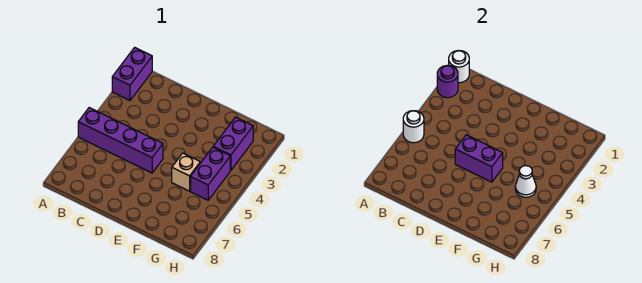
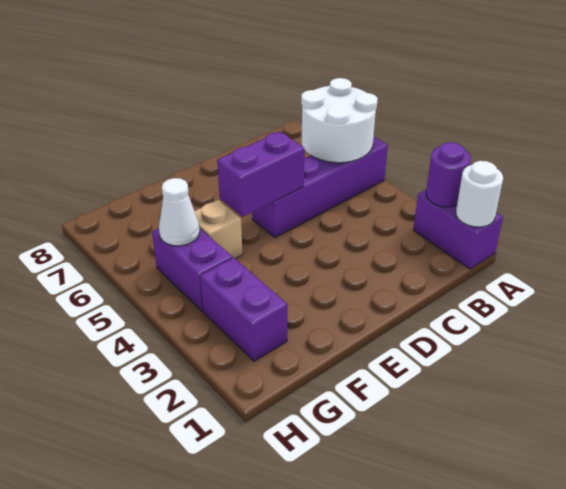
white round brick A5 level 2 -> white round brick A5:B6 level 2

